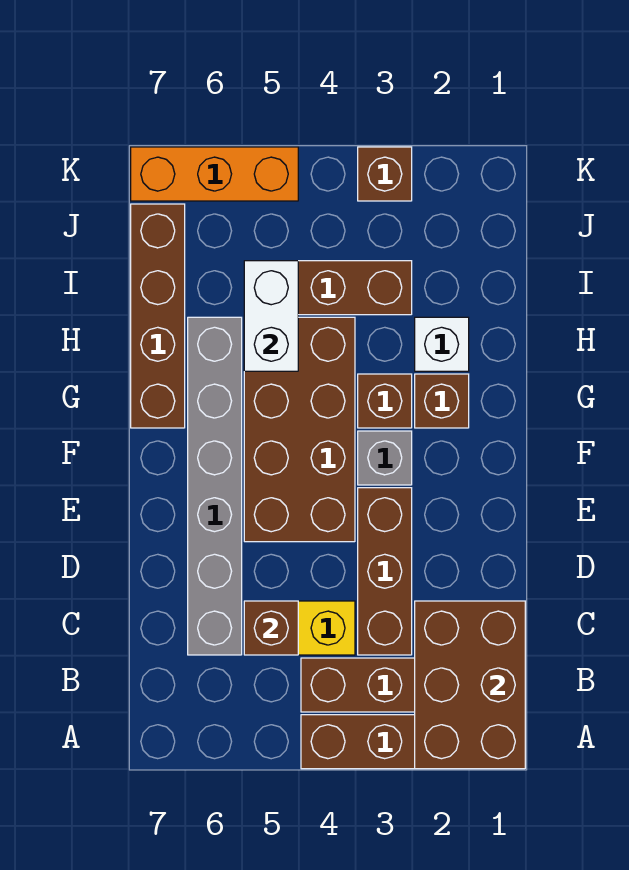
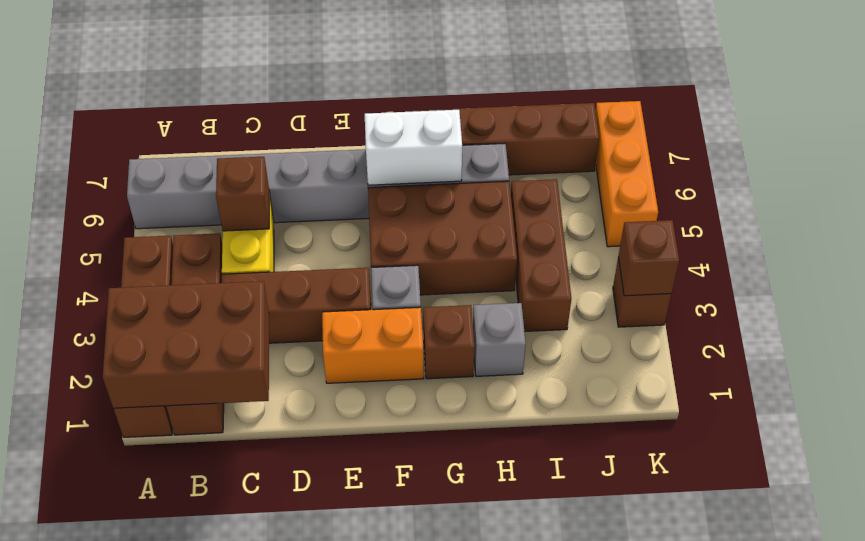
grey brick C6:H6 level 1 -> grey brick A6:H6 level 1
none -> orange brick E2:F2 level 1
brown brick E4:H5 level 1 -> brown brick F4:H5 level 1
brown brick G3 level 1 -> brown brick K3 level 2
white brick H2 level 1 -> grey brick H2 level 1
white brick H5:I5 level 2 -> white brick F6:G6 level 2

